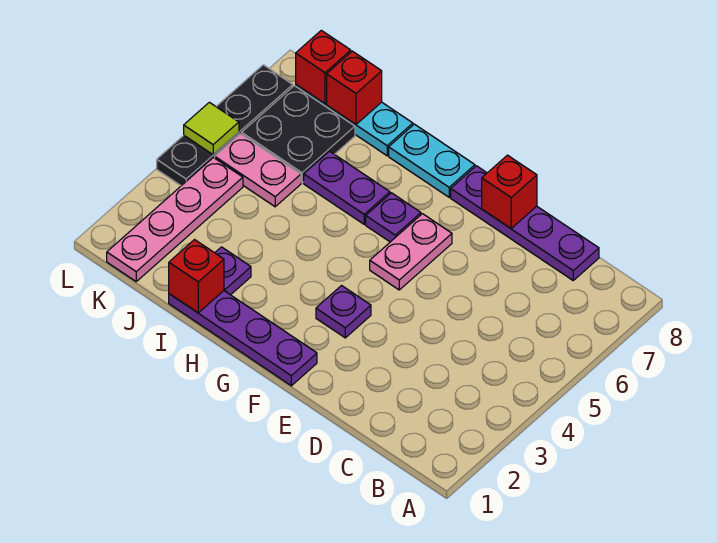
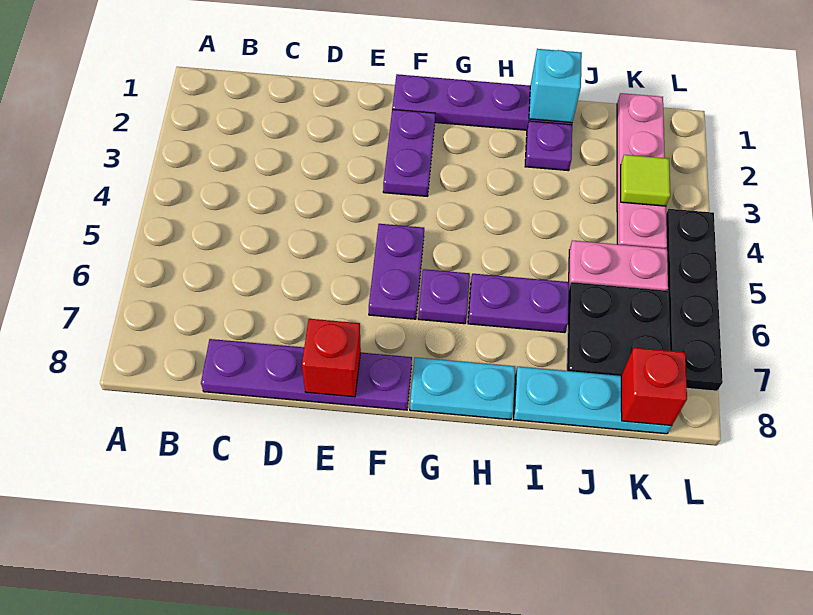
purple plate F3 level 1 -> purple plate F2:F3 level 1
pink plate F5:F6 level 1 -> purple plate F5:F6 level 1
red brick I1 level 2 -> cyan brick I1 level 2
red brick J8 level 2 -> none
lime tile L5 level 2 -> lime tile K3 level 2

